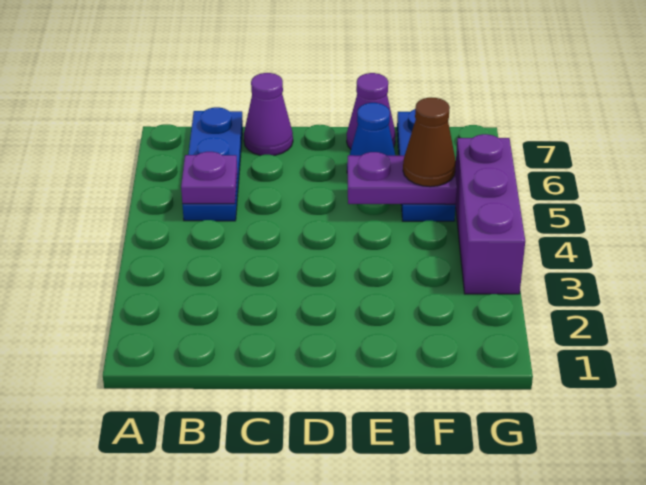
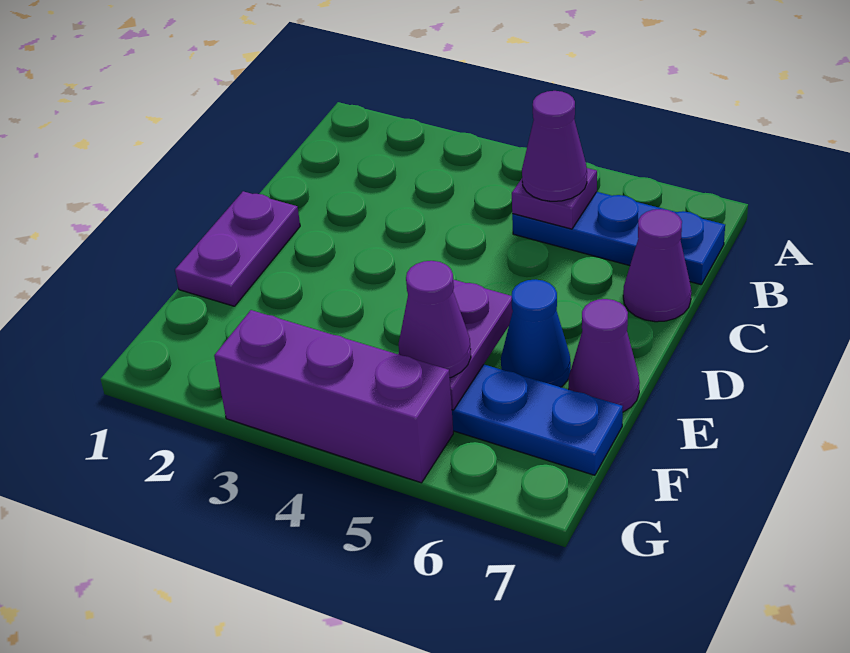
none -> purple cone B5 level 3
none -> purple plate D1:E1 level 1
brown cone F5 level 3 -> purple cone F5 level 3

